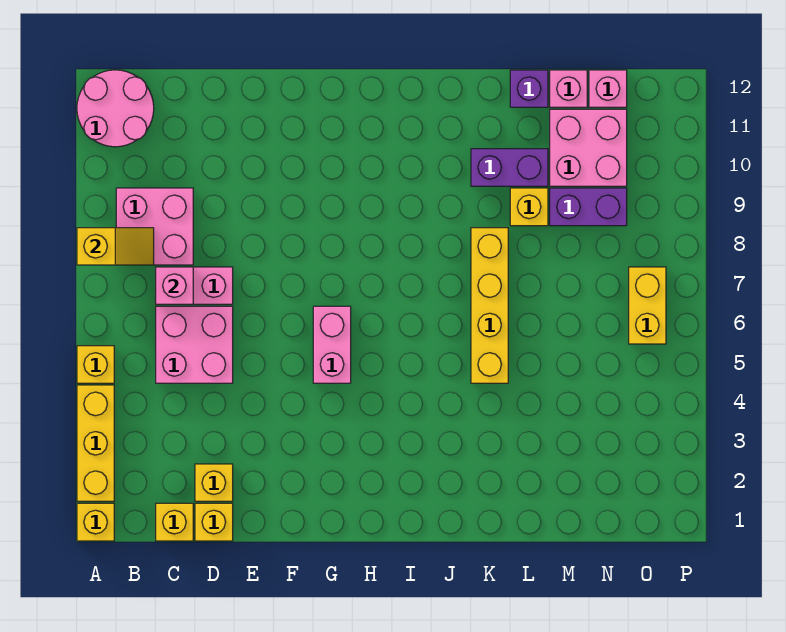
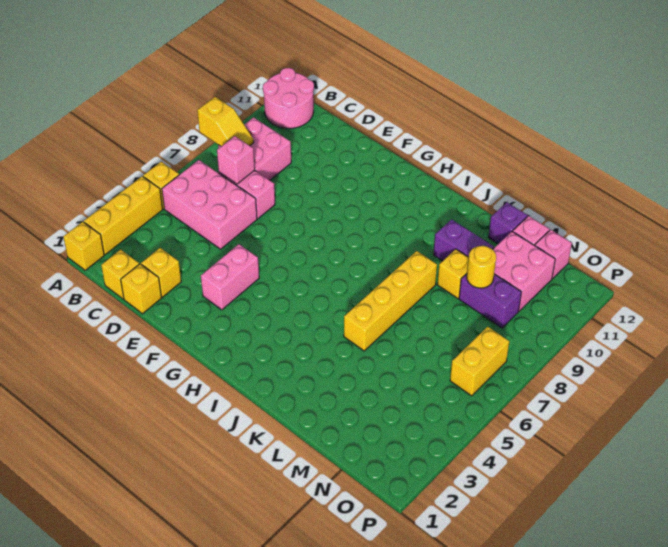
pink brick C5:D6 level 1 -> pink brick B5:D6 level 1
pink brick G5:G6 level 1 -> pink brick F3:F4 level 1
none -> yellow round brick M9 level 2

